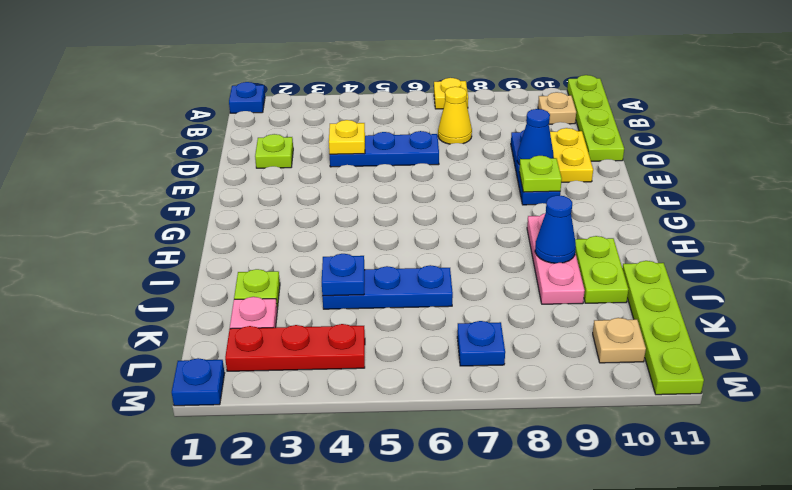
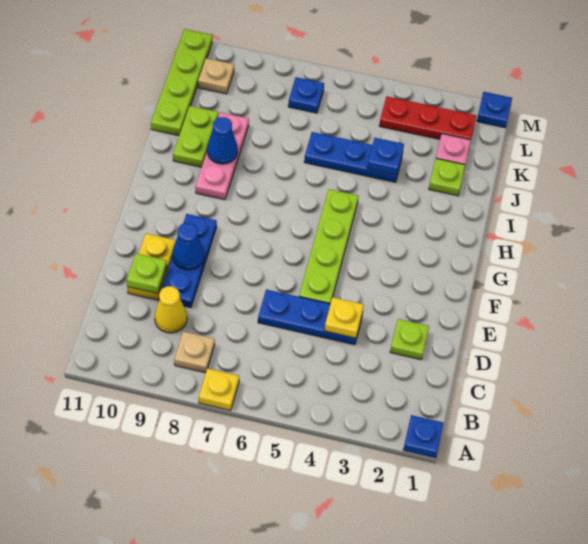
lime plate A11:D11 level 1 -> lime plate E5:H5 level 1
tan plate B10 level 1 -> tan plate B8 level 1
yellow cone C7 level 1 -> yellow cone C9 level 1
lime plate F9 level 2 -> lime plate D10 level 2

